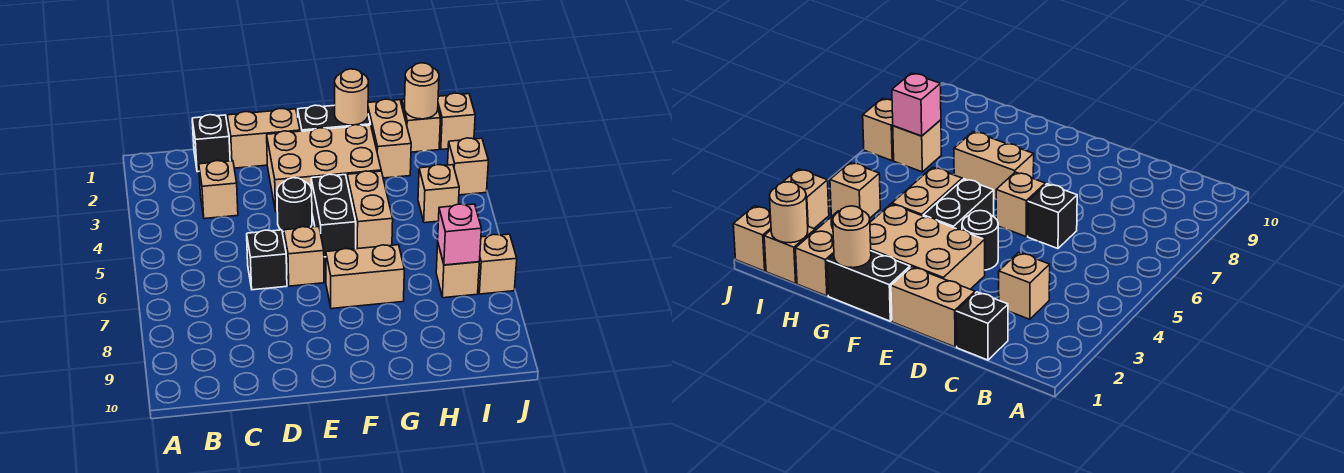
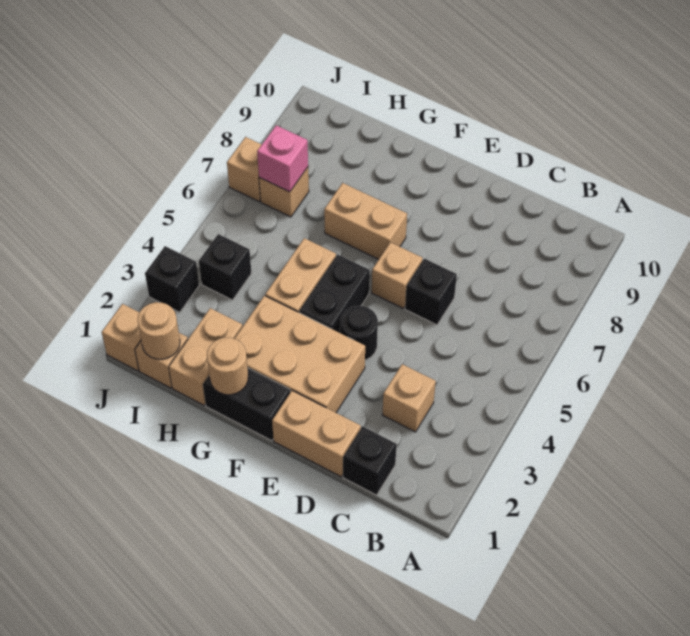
tan brick I4 level 1 -> black brick I4 level 1
tan brick J3 level 1 -> black brick J3 level 1

